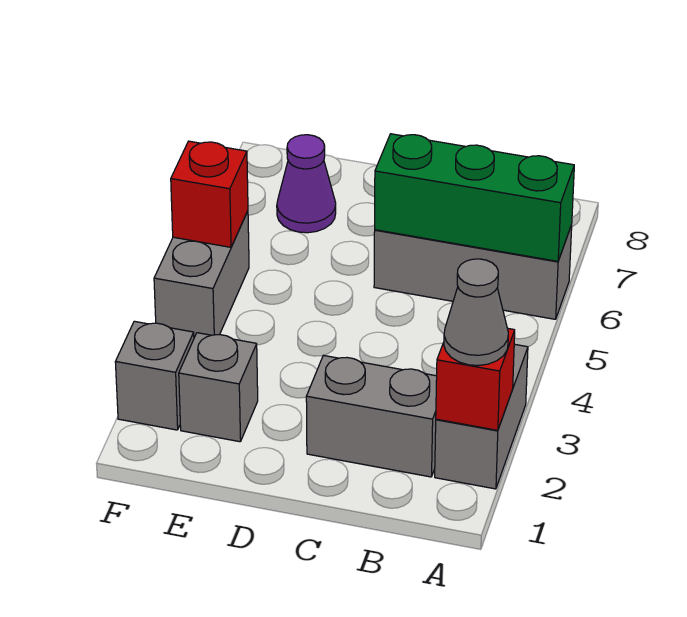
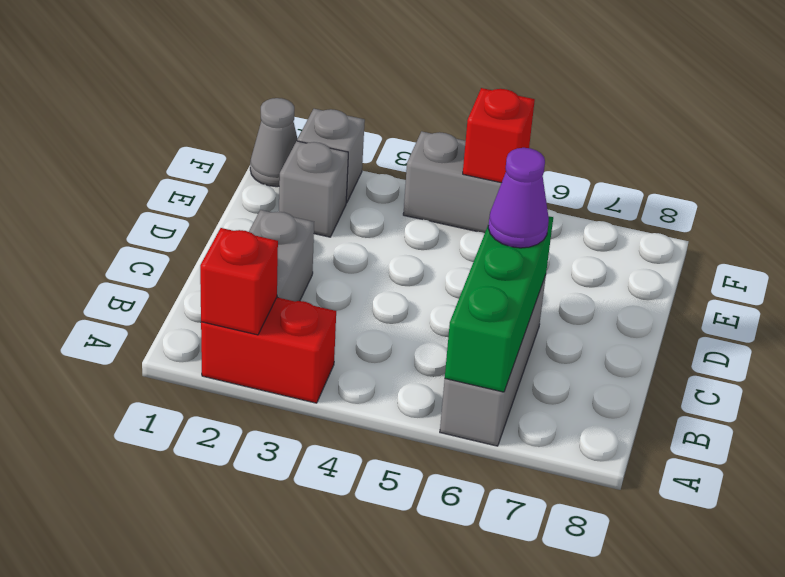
grey brick A2:A3 level 1 -> red brick A2:A3 level 1
grey cone A2 level 3 -> grey cone F1 level 1
purple cone E7 level 1 -> purple cone C6 level 3

